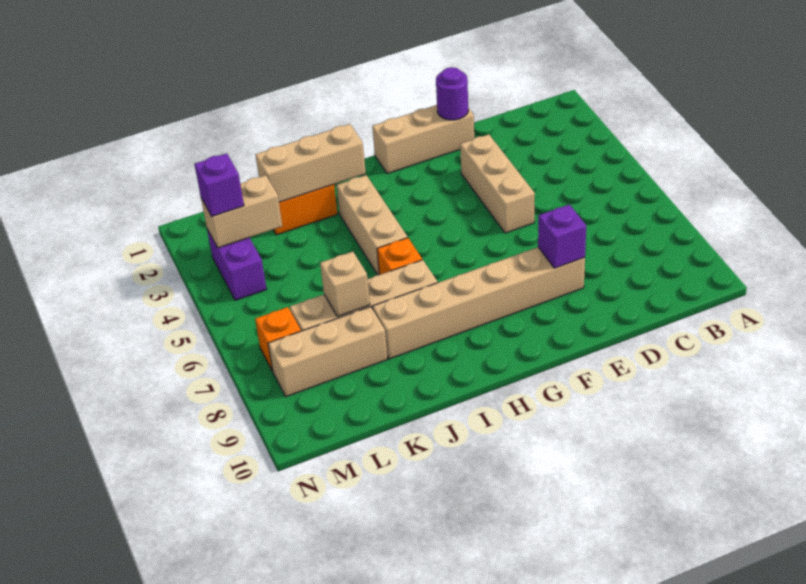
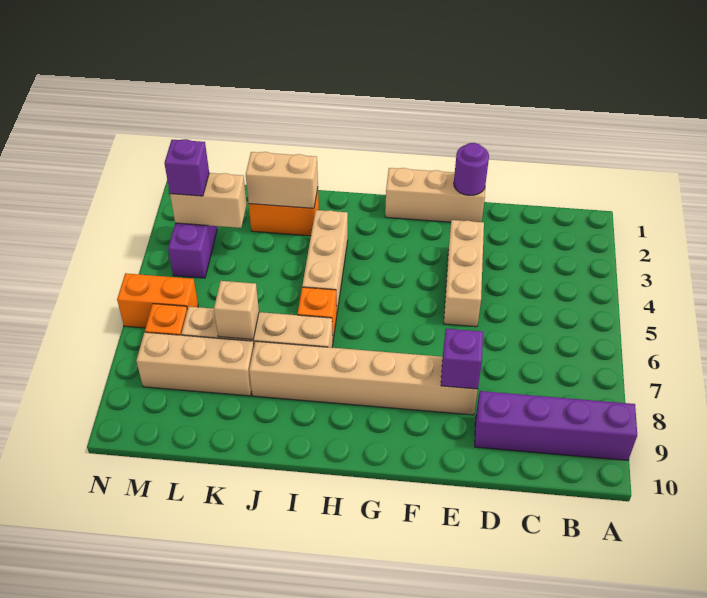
none -> purple brick A9:D9 level 1
tan brick I2:K2 level 2 -> tan brick J2:K2 level 2
none -> orange brick M6:N6 level 1

